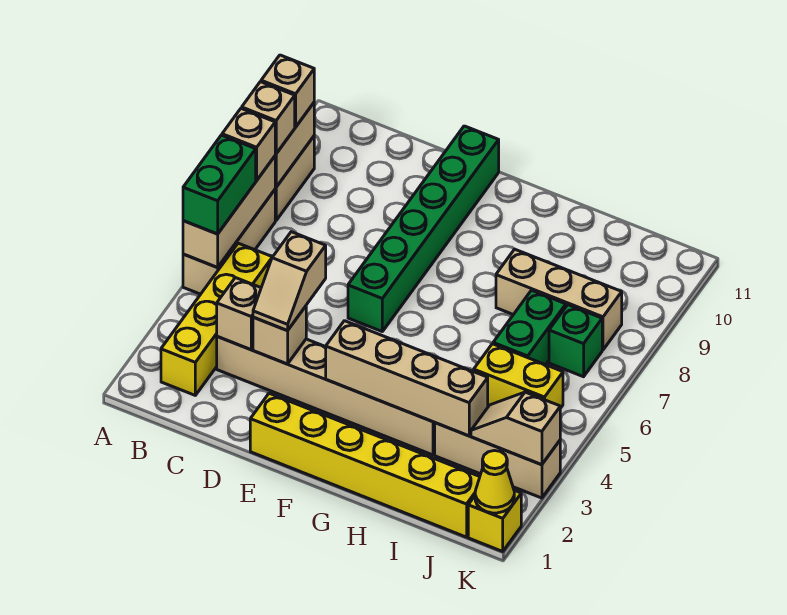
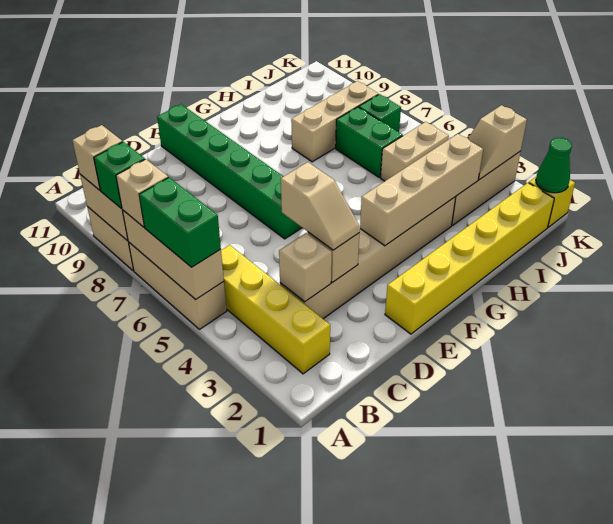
tan brick A8 level 3 -> green brick A8 level 3
yellow brick I5:J5 level 1 -> tan brick I5:J5 level 1
yellow cone K1 level 2 -> green cone K1 level 2

